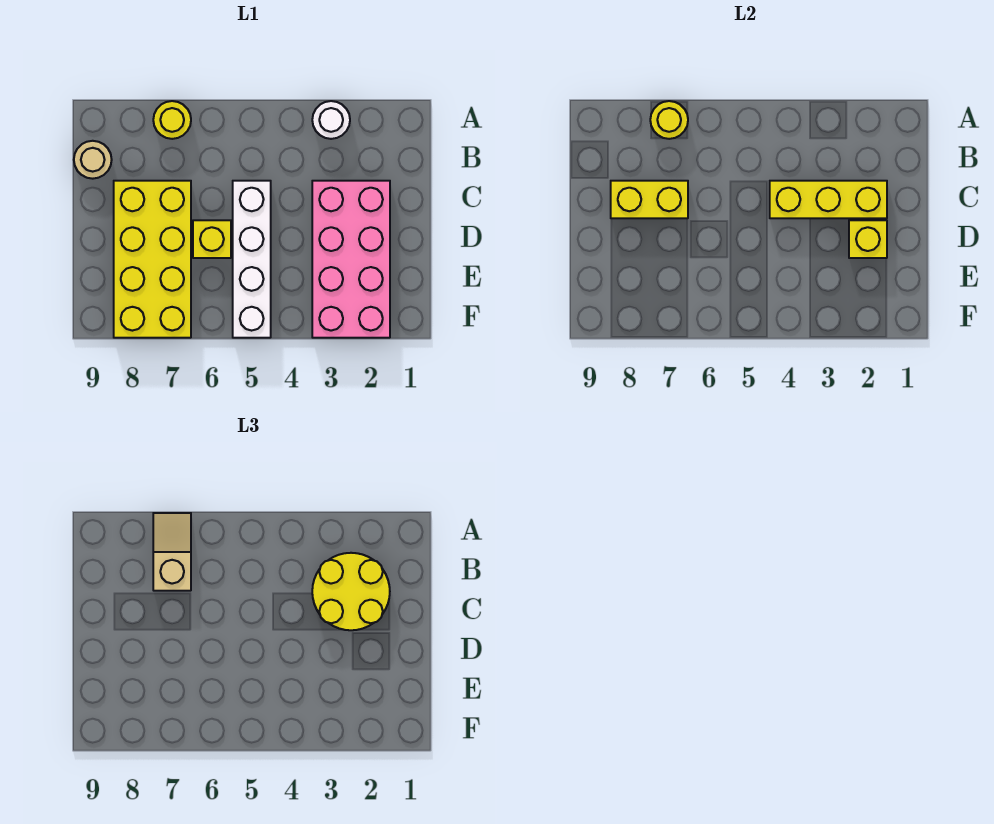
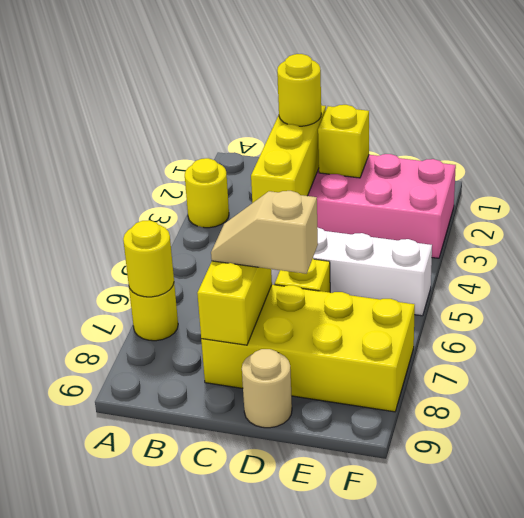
white round brick A3 level 1 -> yellow round brick A3 level 1
tan slope A7:B7 level 3 top B -> tan slope C7:D7 level 3 top D
yellow round brick B2:C3 level 3 -> yellow round brick C2 level 3
tan round brick B9 level 1 -> tan round brick D9 level 1

